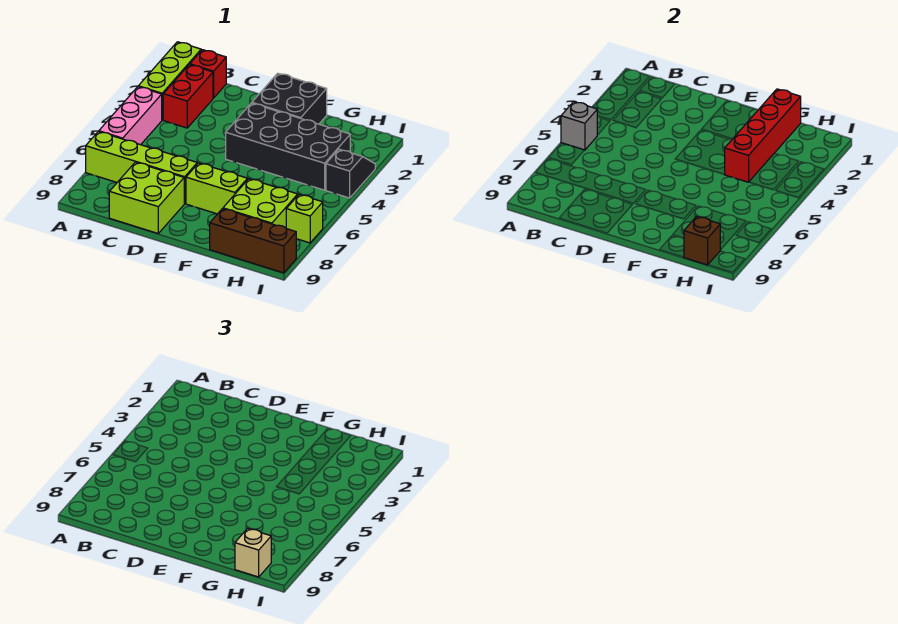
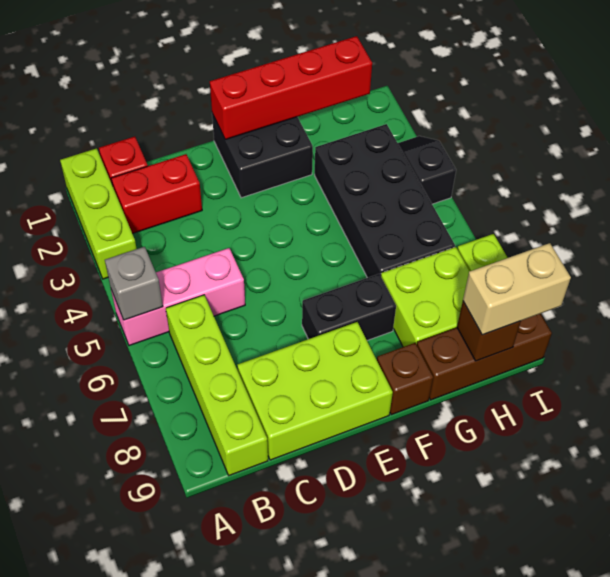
pink brick A4:A6 level 1 -> pink brick A5:C5 level 1
lime brick A7:D7 level 1 -> lime brick B6:B9 level 1
red brick B2:B3 level 1 -> red brick B2:C2 level 1
lime brick C8:D9 level 1 -> lime brick C8:E9 level 1
black brick E3:H4 level 1 -> black brick G3:H6 level 1
lime brick E7:F7 level 1 -> black brick E7:F7 level 1
none -> brown brick F9 level 1
red brick G1:G4 level 2 -> red brick E1:H1 level 2
tan brick H9 level 3 -> tan brick H9:I9 level 3

